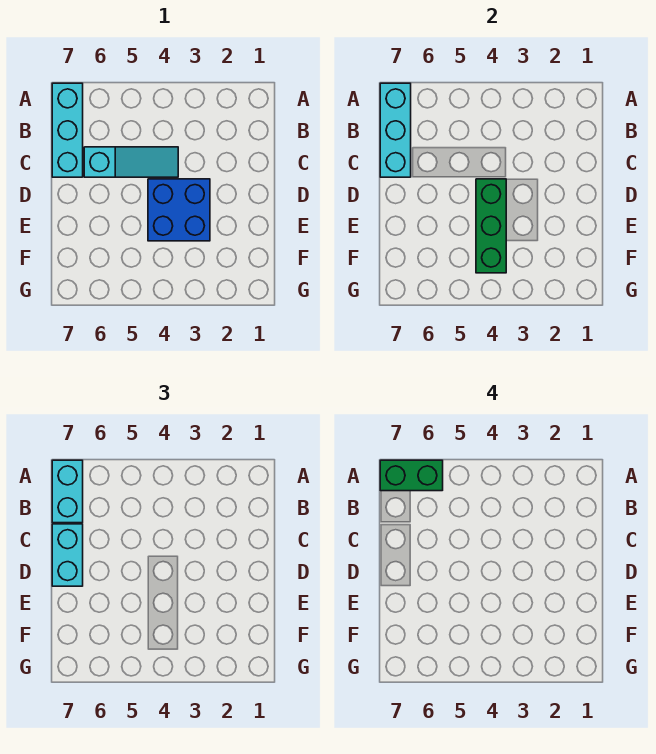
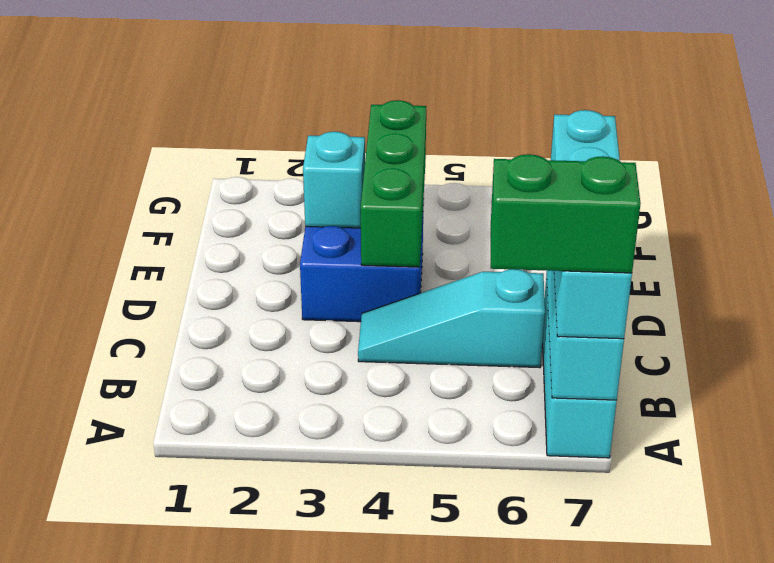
none -> cyan brick E3 level 2

